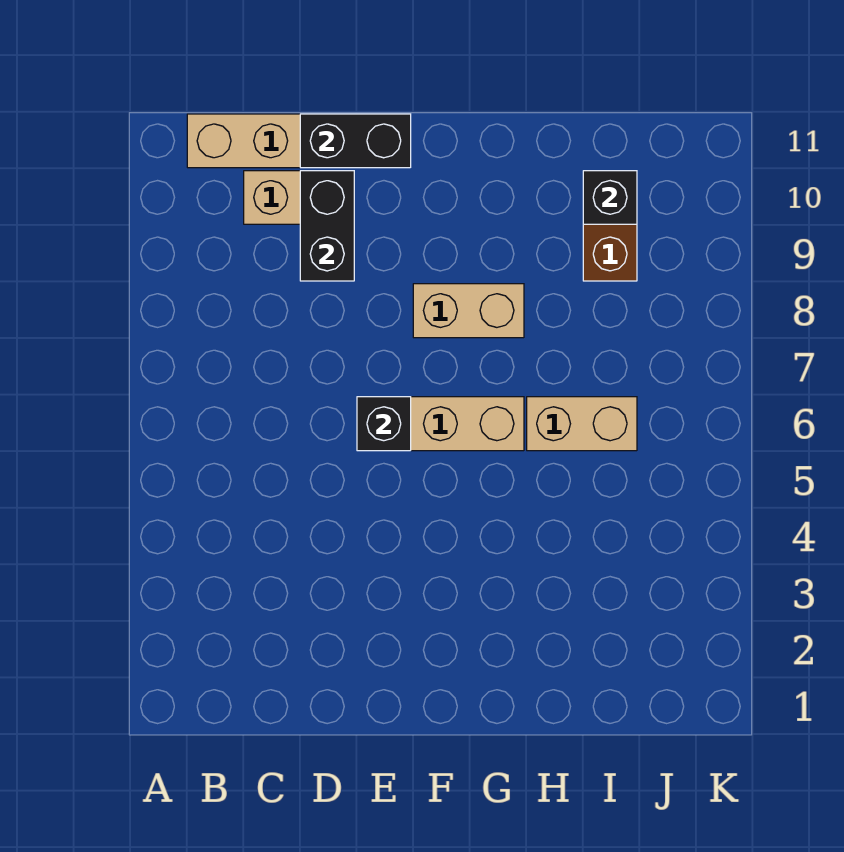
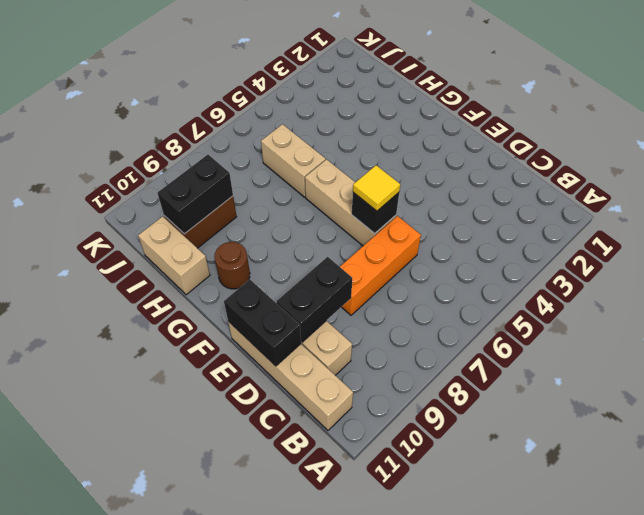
none -> orange brick D6:D8 level 1
none -> yellow tile E6 level 3
tan brick F8:G8 level 1 -> tan brick H11:I11 level 1
none -> brown round brick G10 level 1
black brick I10 level 2 -> black brick I9:I10 level 2

